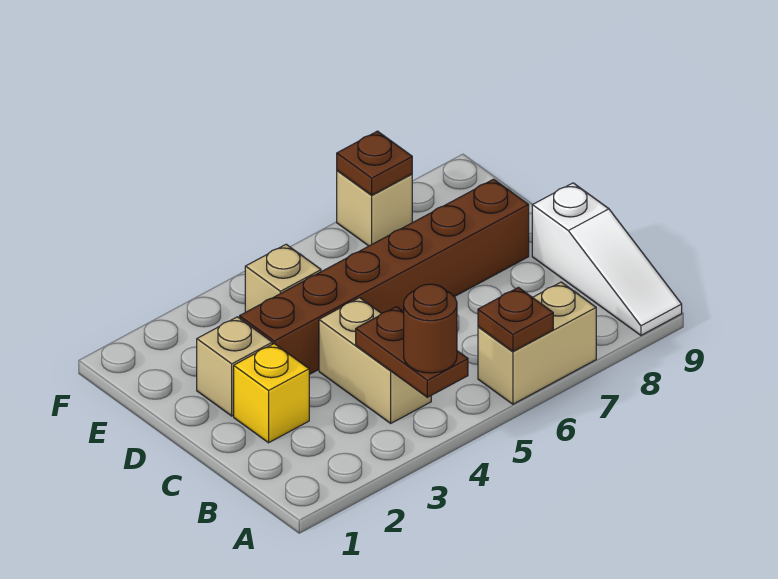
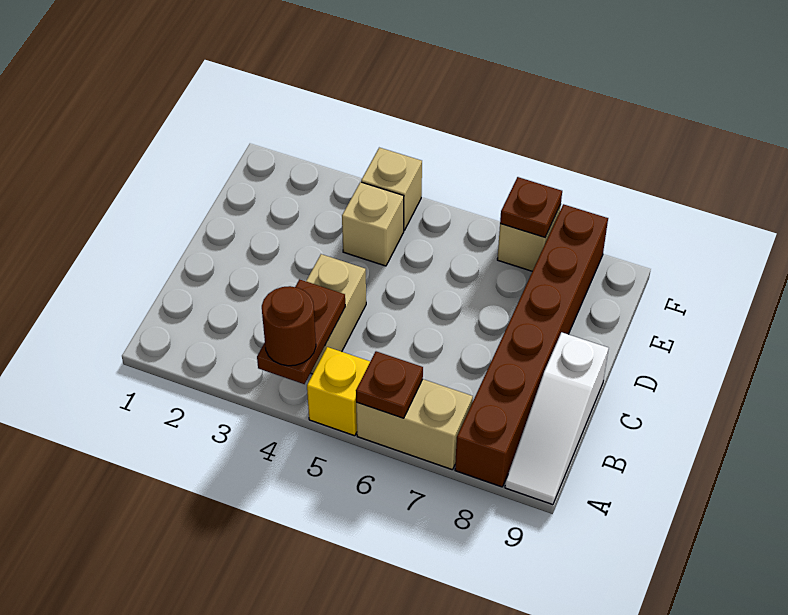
yellow brick C2 level 1 -> yellow brick A5 level 1
tan brick D2 level 1 -> tan brick F4 level 1
brown brick D3:D8 level 1 -> brown brick A8:F8 level 1

